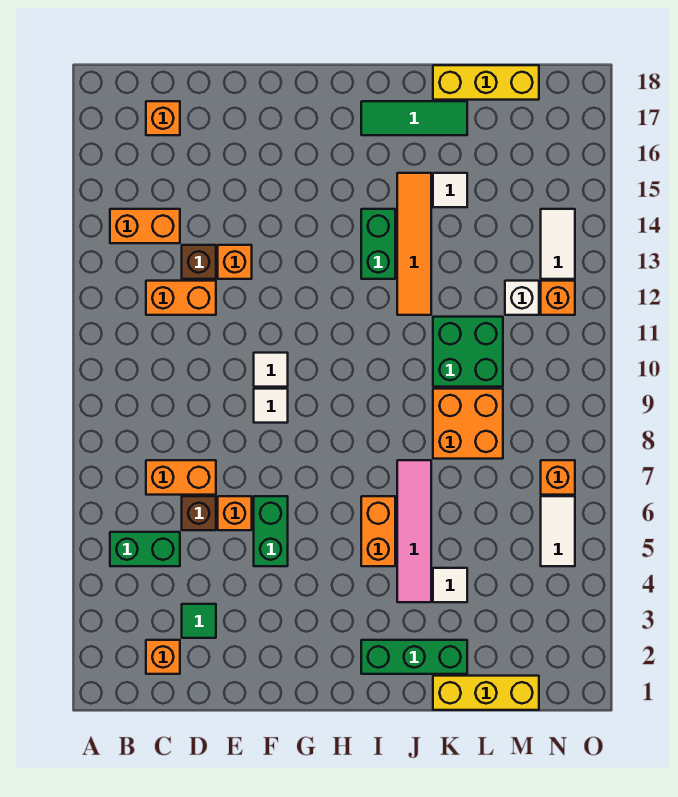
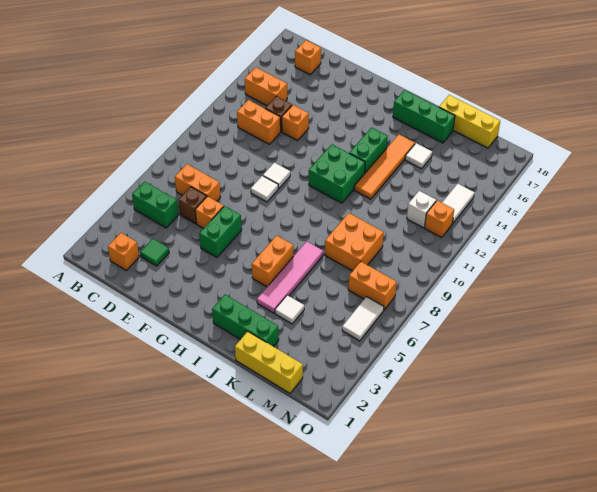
green tile I17:K17 level 1 -> green brick I17:K17 level 1
green brick K10:L11 level 1 -> green brick H11:I12 level 1
orange brick N7 level 1 -> orange brick M7:N7 level 1

